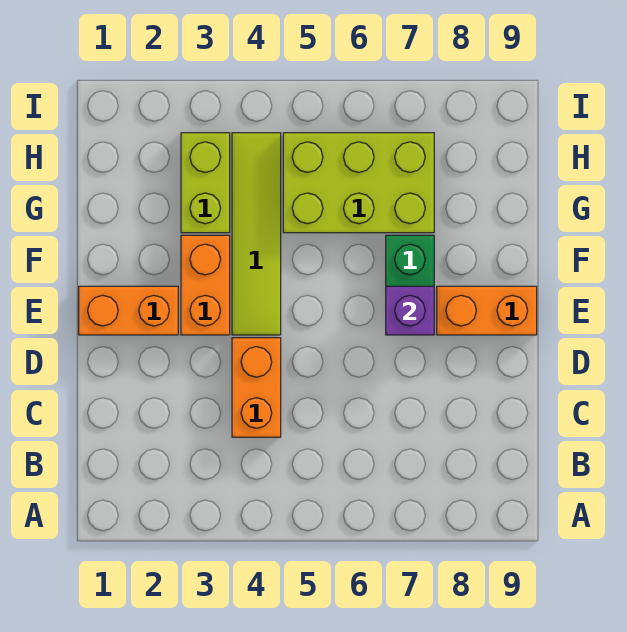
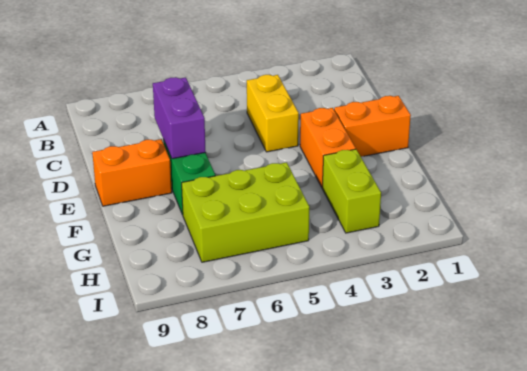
orange brick C4:D4 level 1 -> yellow brick C4:D4 level 1
lime tile E4:H4 level 1 -> none
purple brick E7 level 2 -> purple brick D7:E7 level 2

